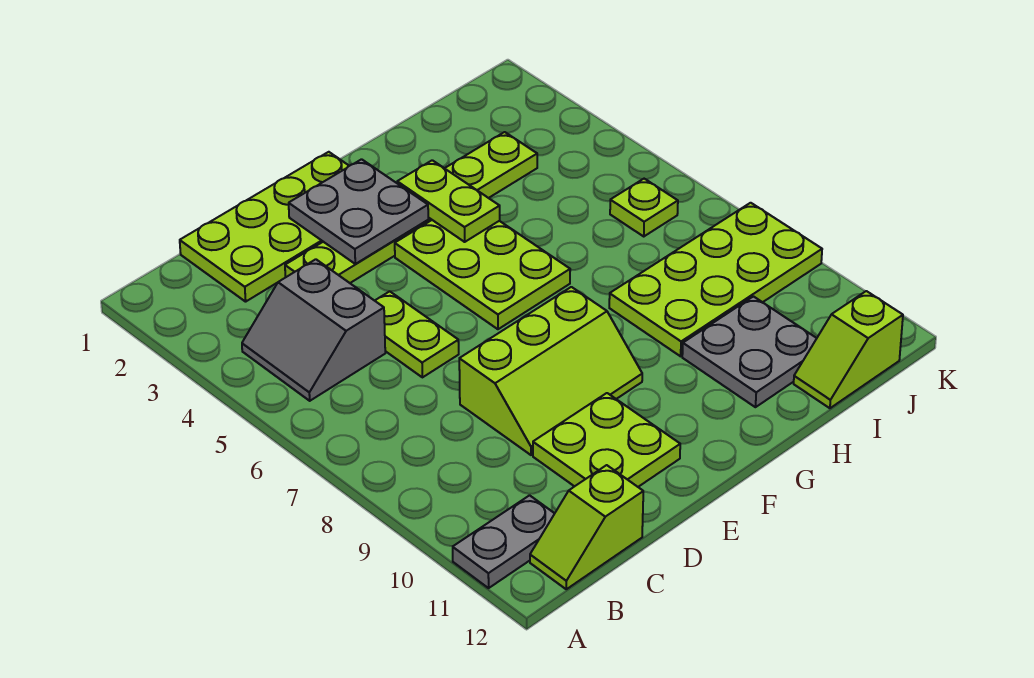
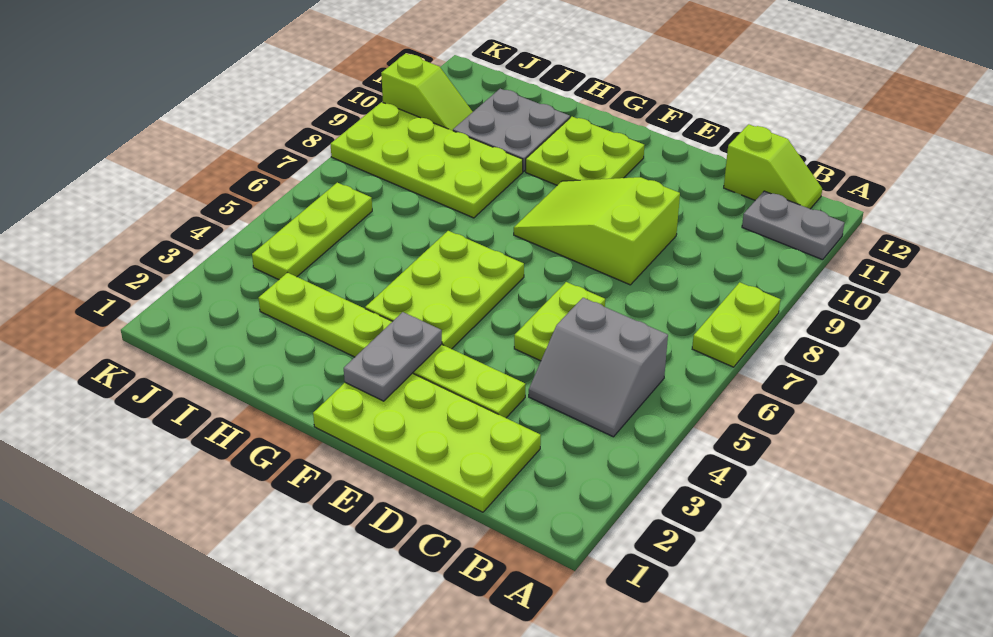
grey slope B4:C5 level 1 top C -> grey slope B4:C5 level 1 top 5
lime slope D8:F9 level 1 top 8 -> lime slope D8:F9 level 1 top D
lime plate D10:E11 level 1 -> lime plate F10:G11 level 1
grey plate E2:F3 level 2 -> grey plate F2:F3 level 2
lime plate G3:G4 level 2 -> lime plate A7:A8 level 1
lime slope I12:J12 level 1 top J -> lime slope J10:K10 level 1 top K
lime plate J6 level 1 -> lime plate J4:J6 level 1

